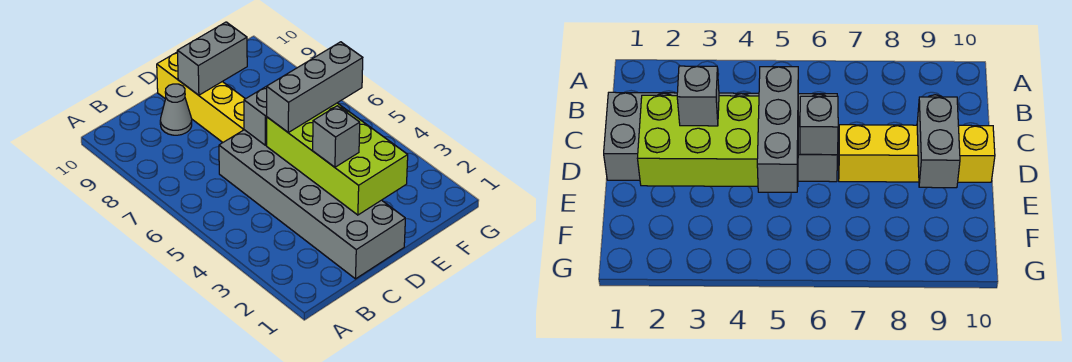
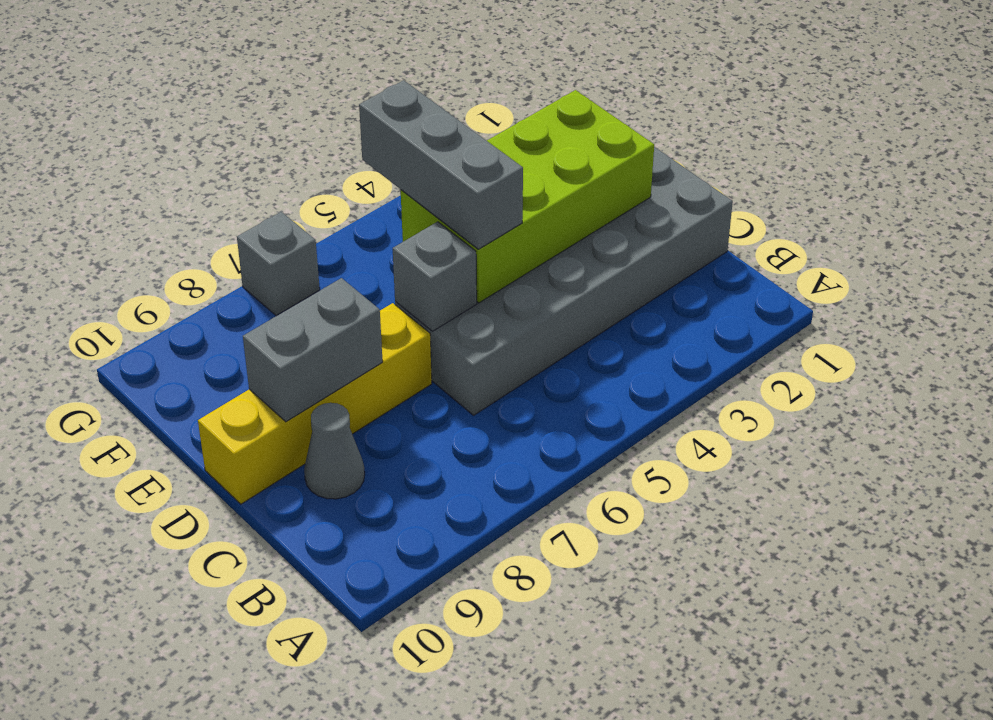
grey brick D3 level 3 -> grey brick G7 level 1
grey brick D9:E9 level 2 -> grey brick D8:D9 level 2

